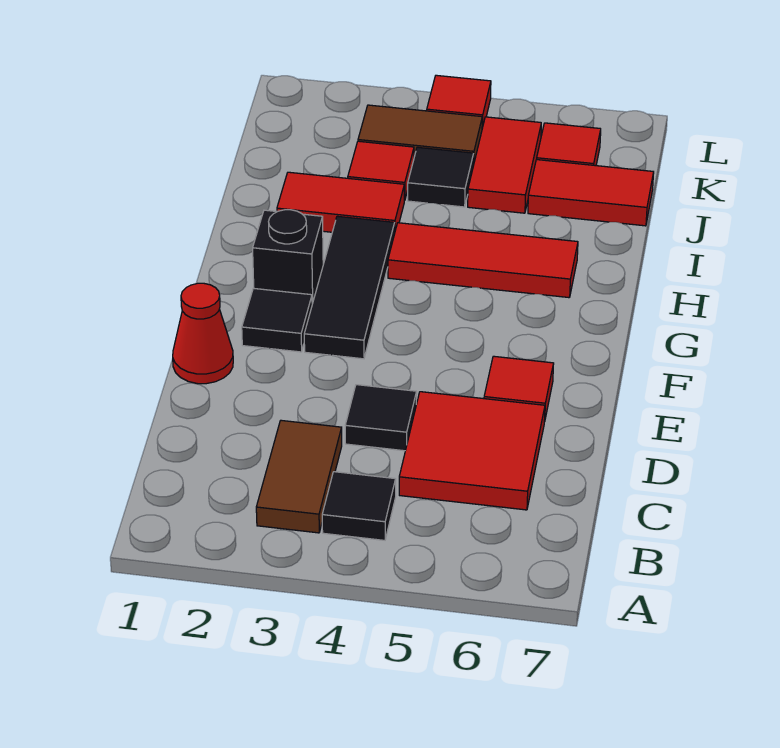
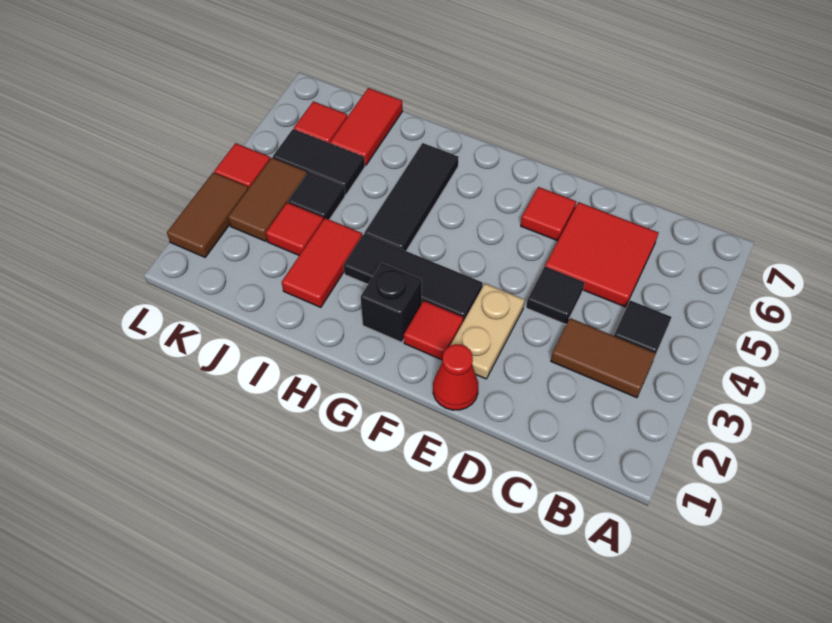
none -> tan plate E2:E3 level 1
black tile F2 level 1 -> red tile F2 level 1
red tile H4:H6 level 1 -> black tile H4:H6 level 1
red tile J5:K5 level 1 -> black tile J5:K5 level 1
none -> brown tile L2:L3 level 1

